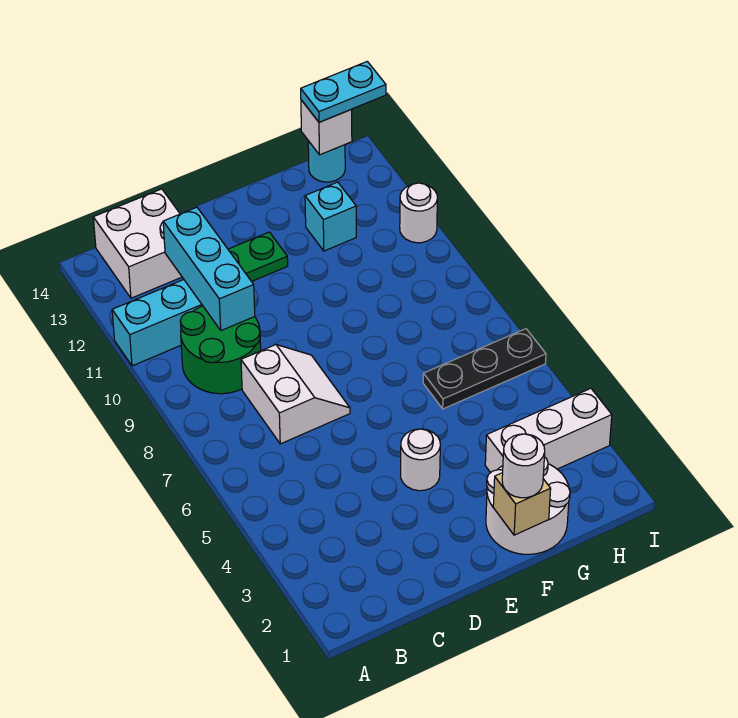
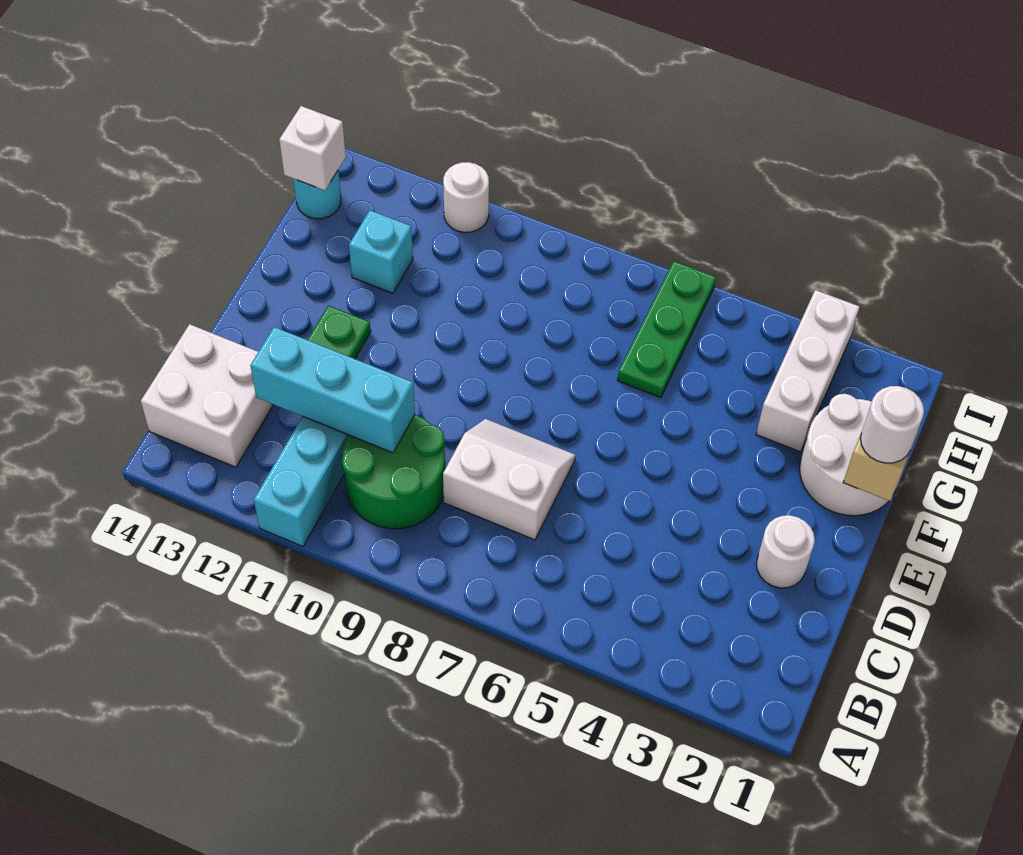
white round brick E4 level 1 -> white round brick D2 level 1
black plate G6:I6 level 1 -> green plate G6:I6 level 1
cyan plate H14:I14 level 3 -> none

